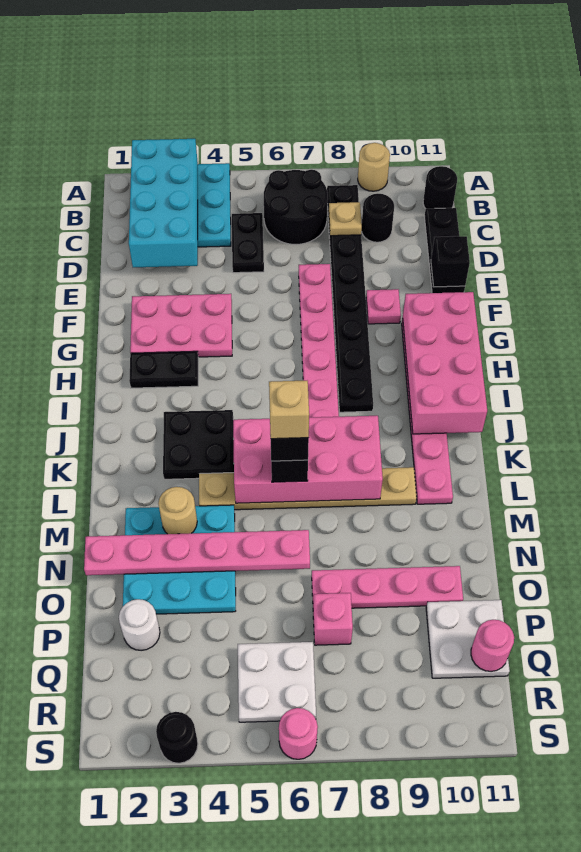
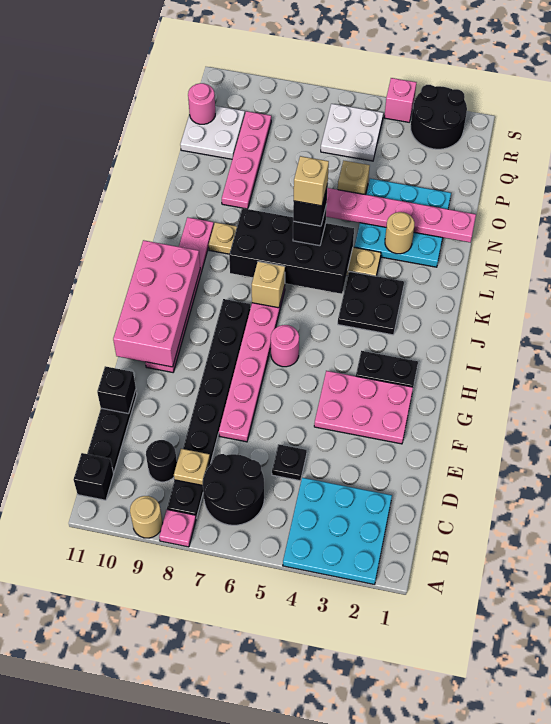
cyan brick A2:D3 level 2 -> none
black round brick B11 level 1 -> black brick B11 level 1
black plate C5:D5 level 1 -> black plate D5 level 1
pink plate F9 level 1 -> pink plate A8 level 1
none -> tan brick J7 level 2
pink brick K5:L8 level 2 -> black brick K5:L8 level 2
none -> tan brick O5 level 1
pink plate O7:O10 level 1 -> pink plate N9:Q9 level 1
white round brick P2 level 1 -> none
pink brick P7 level 1 -> pink brick S4 level 1
black round brick S3 level 1 -> black round brick R2:S3 level 1
pink round brick S6 level 1 -> pink round brick H6 level 1

